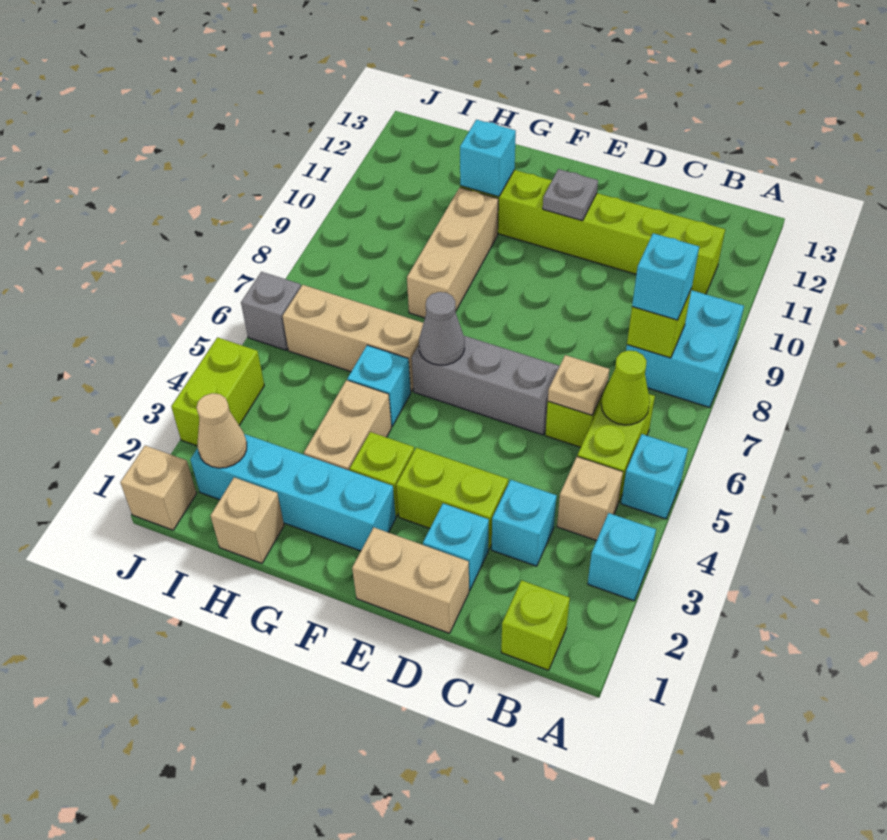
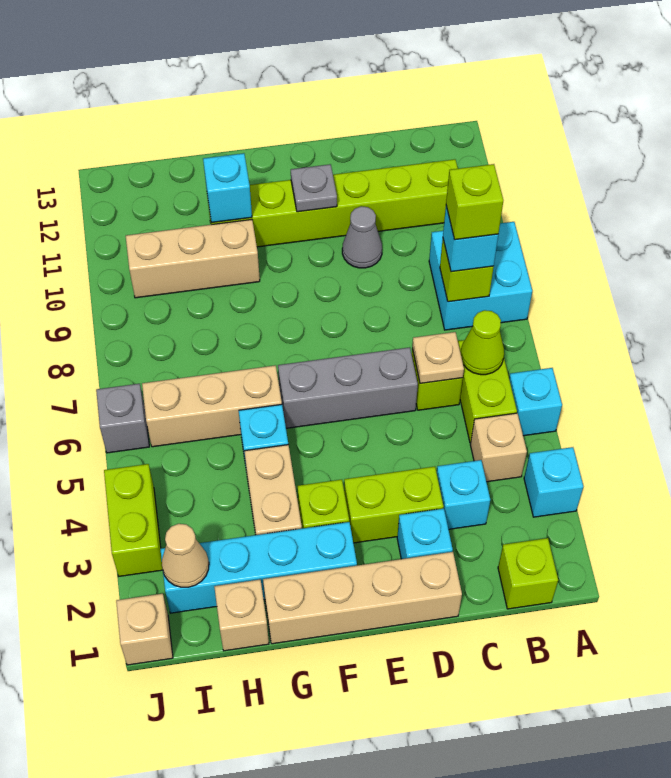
none -> lime brick B8 level 4
tan brick D1:E1 level 1 -> tan brick D1:G1 level 1
grey cone F6 level 2 -> grey cone D10 level 1
tan brick G8:G10 level 1 -> tan brick G10:I10 level 1

